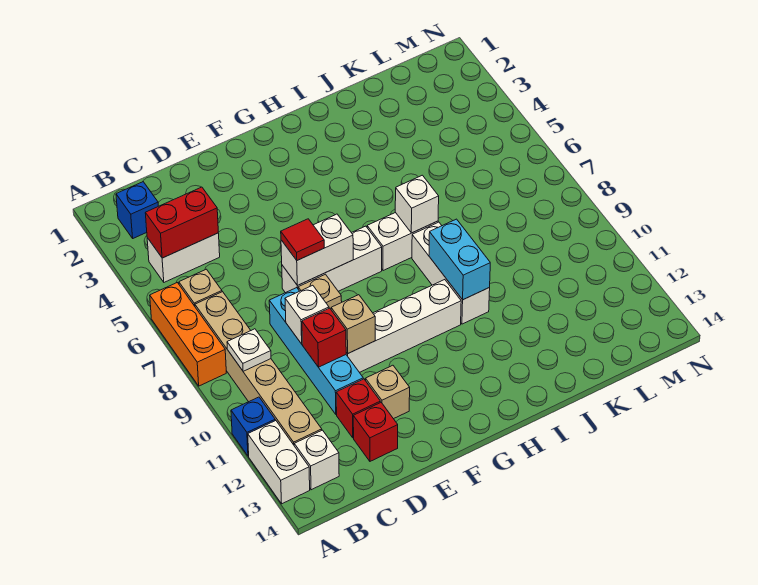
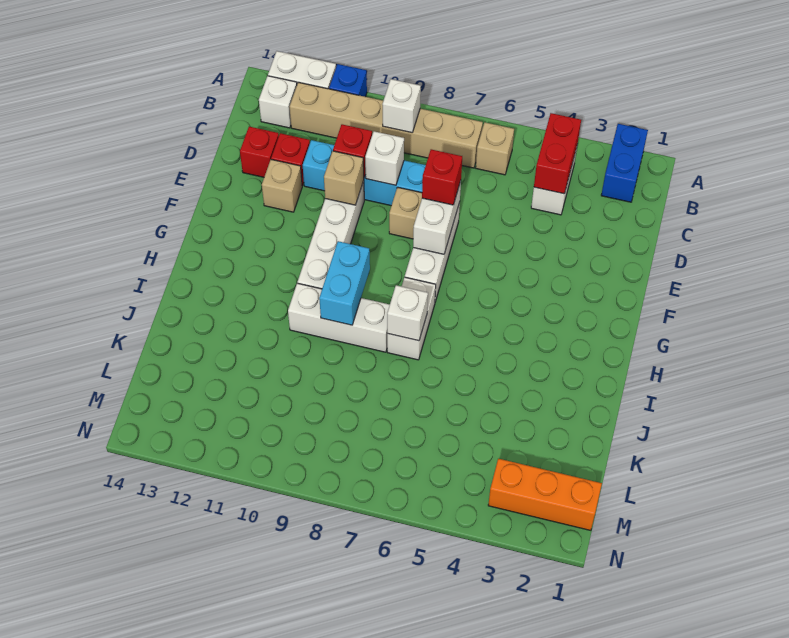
orange brick A6:A8 level 1 -> orange brick M1:M3 level 1
blue brick B2 level 1 -> blue brick A2:B2 level 1
white plate B9 level 2 -> white brick B9 level 2
red tile E7 level 3 -> red brick E7 level 3
cyan brick I9:I10 level 2 -> cyan brick H9:I9 level 2

